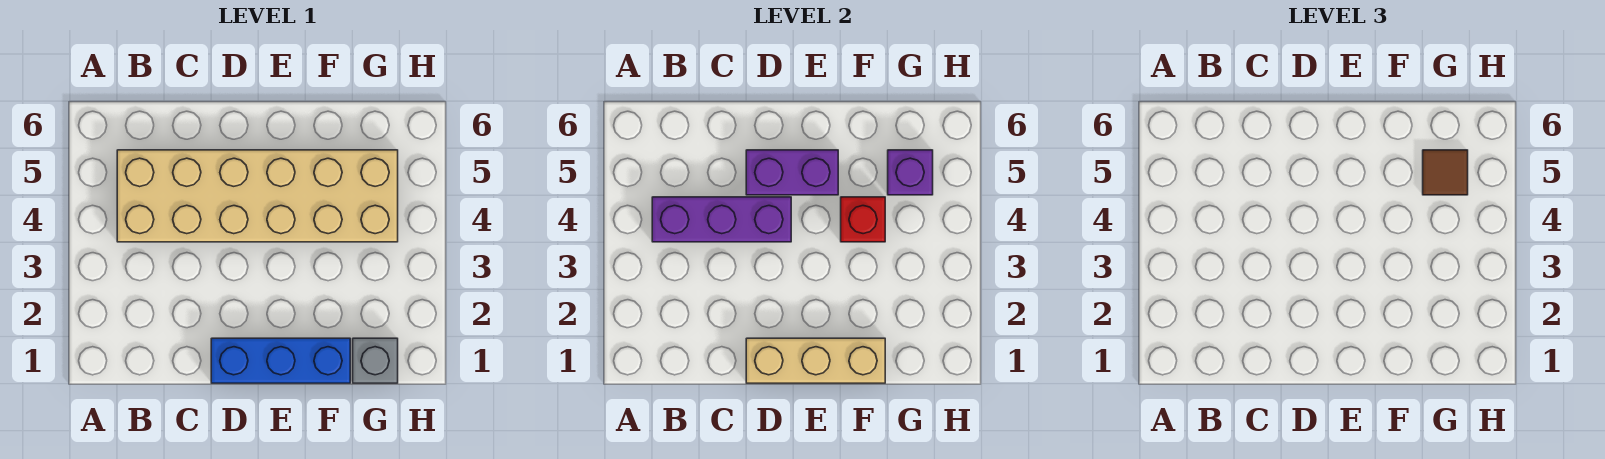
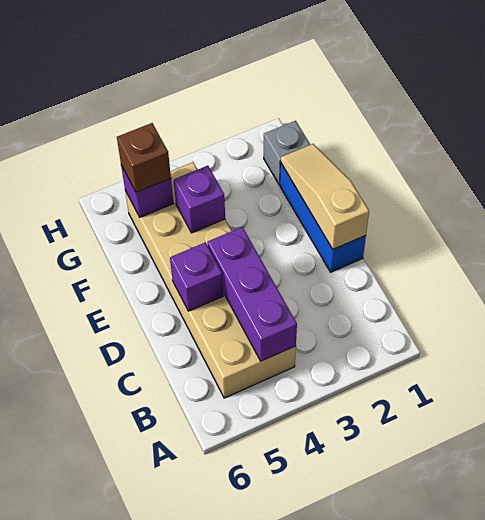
tan brick D1:F1 level 2 -> tan slope D1:F1 level 2 top D
purple brick D5:E5 level 2 -> purple brick D5 level 2
red brick F4 level 2 -> purple brick F4 level 2
brown tile G5 level 3 -> brown brick G5 level 3

